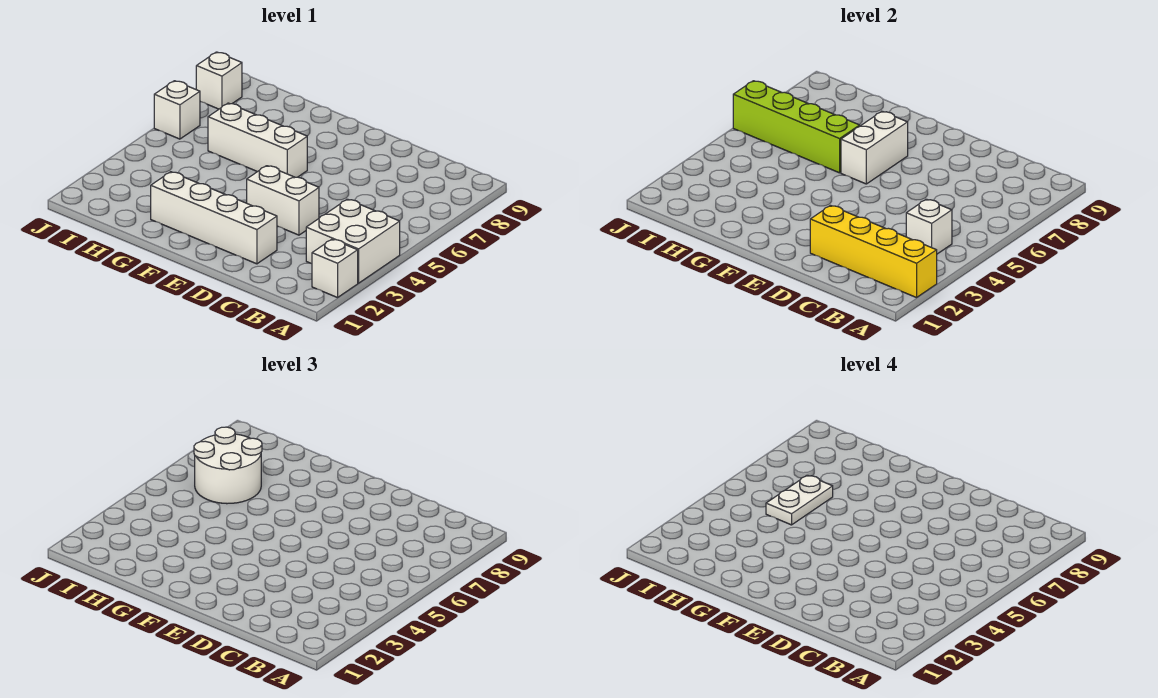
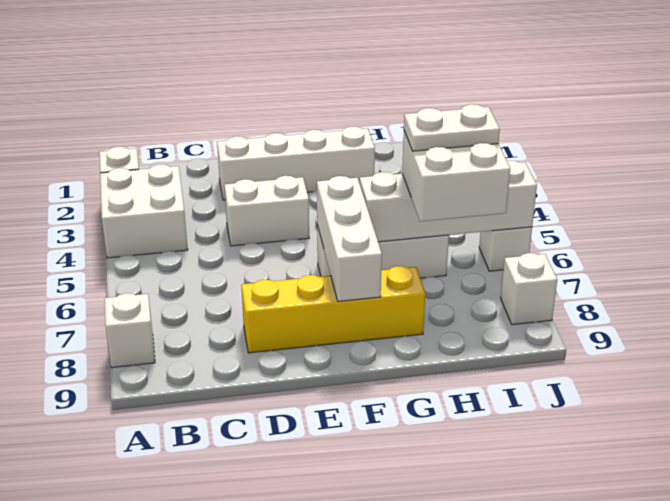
yellow brick A2:D2 level 2 -> yellow brick D8:G8 level 1
white brick B4 level 2 -> white brick A8 level 1
white brick F6:F7 level 2 -> white brick F6:F8 level 2
lime brick G6:J6 level 2 -> white brick G6:J6 level 2
white plate H5:H6 level 4 -> white plate H6:I6 level 4
white round brick H6:I7 level 3 -> white brick H6:I7 level 3

